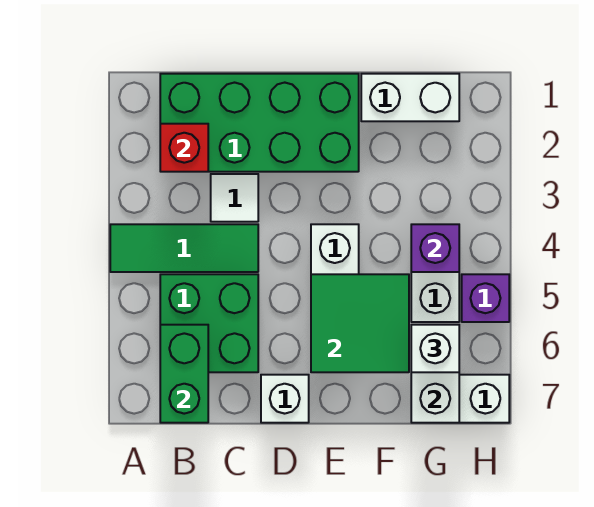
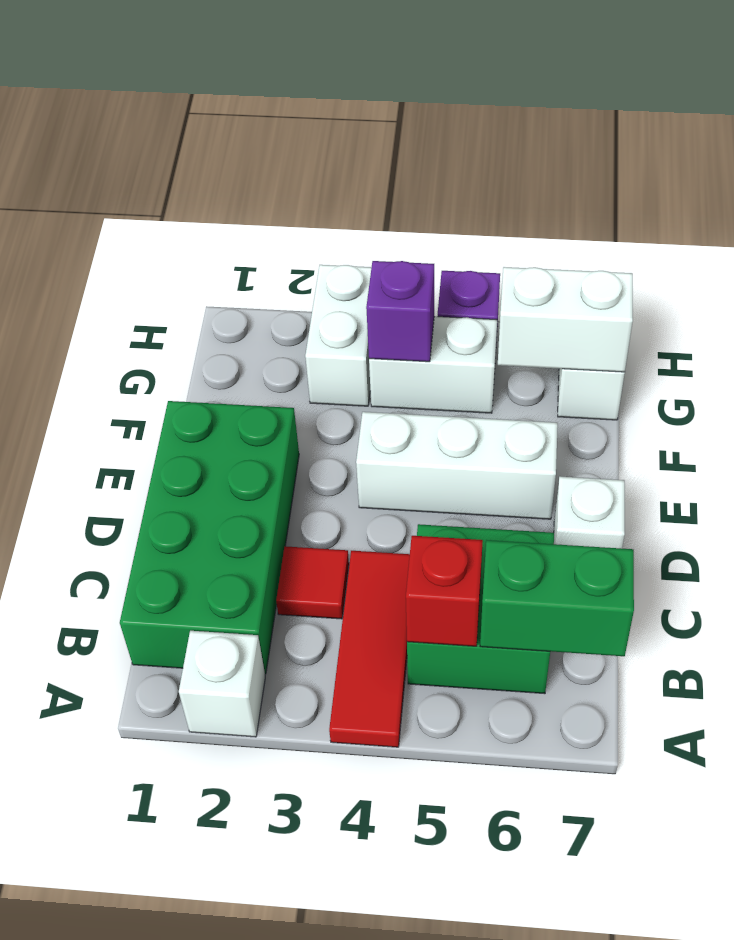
green tile A4:C4 level 1 -> red tile A4:C4 level 1
red brick B2 level 2 -> red brick B5 level 2
white tile C3 level 1 -> red tile C3 level 1
green tile E5:F6 level 2 -> none
white brick F1:G1 level 1 -> white brick G3:H3 level 1
white brick G6 level 3 -> white brick A2 level 1

